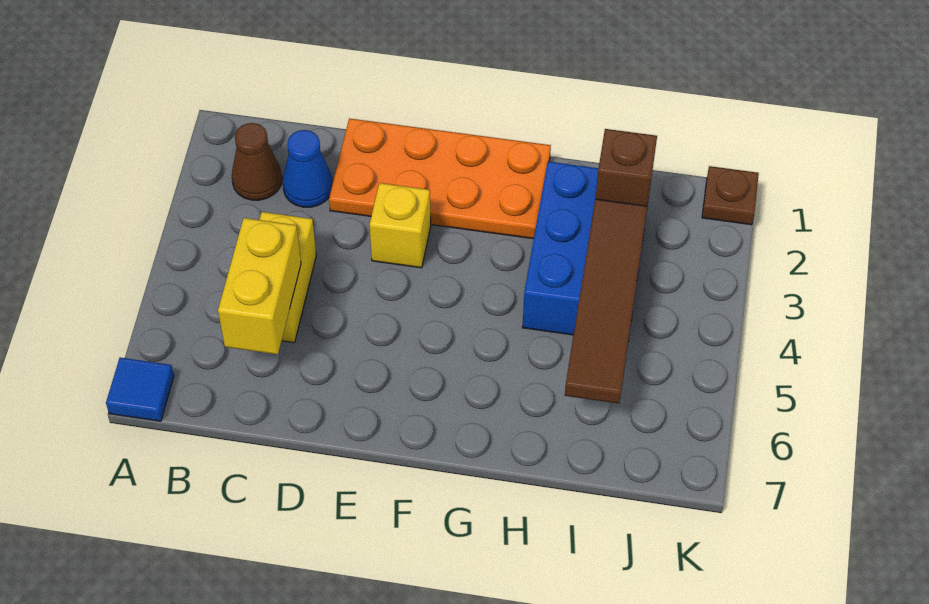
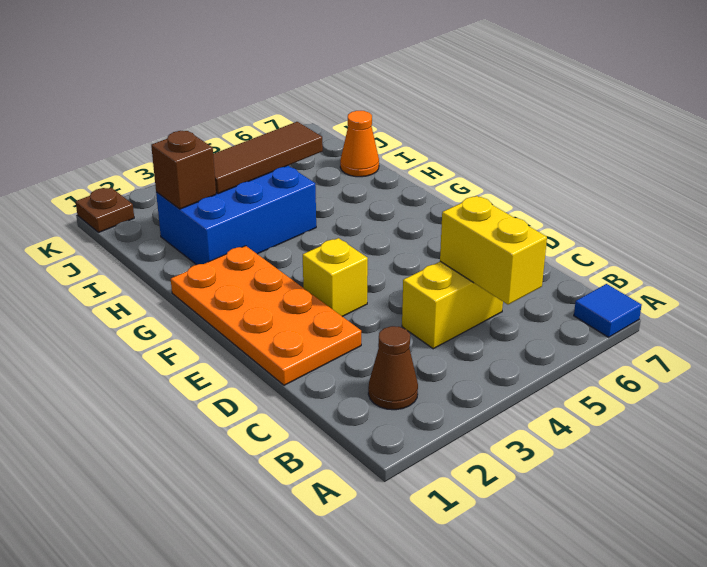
blue cone C2 level 1 -> none
yellow brick C5:C6 level 2 -> yellow brick B5:C5 level 2
brown tile I3:I6 level 2 -> brown tile I3:I5 level 2
none -> orange cone I7 level 1

